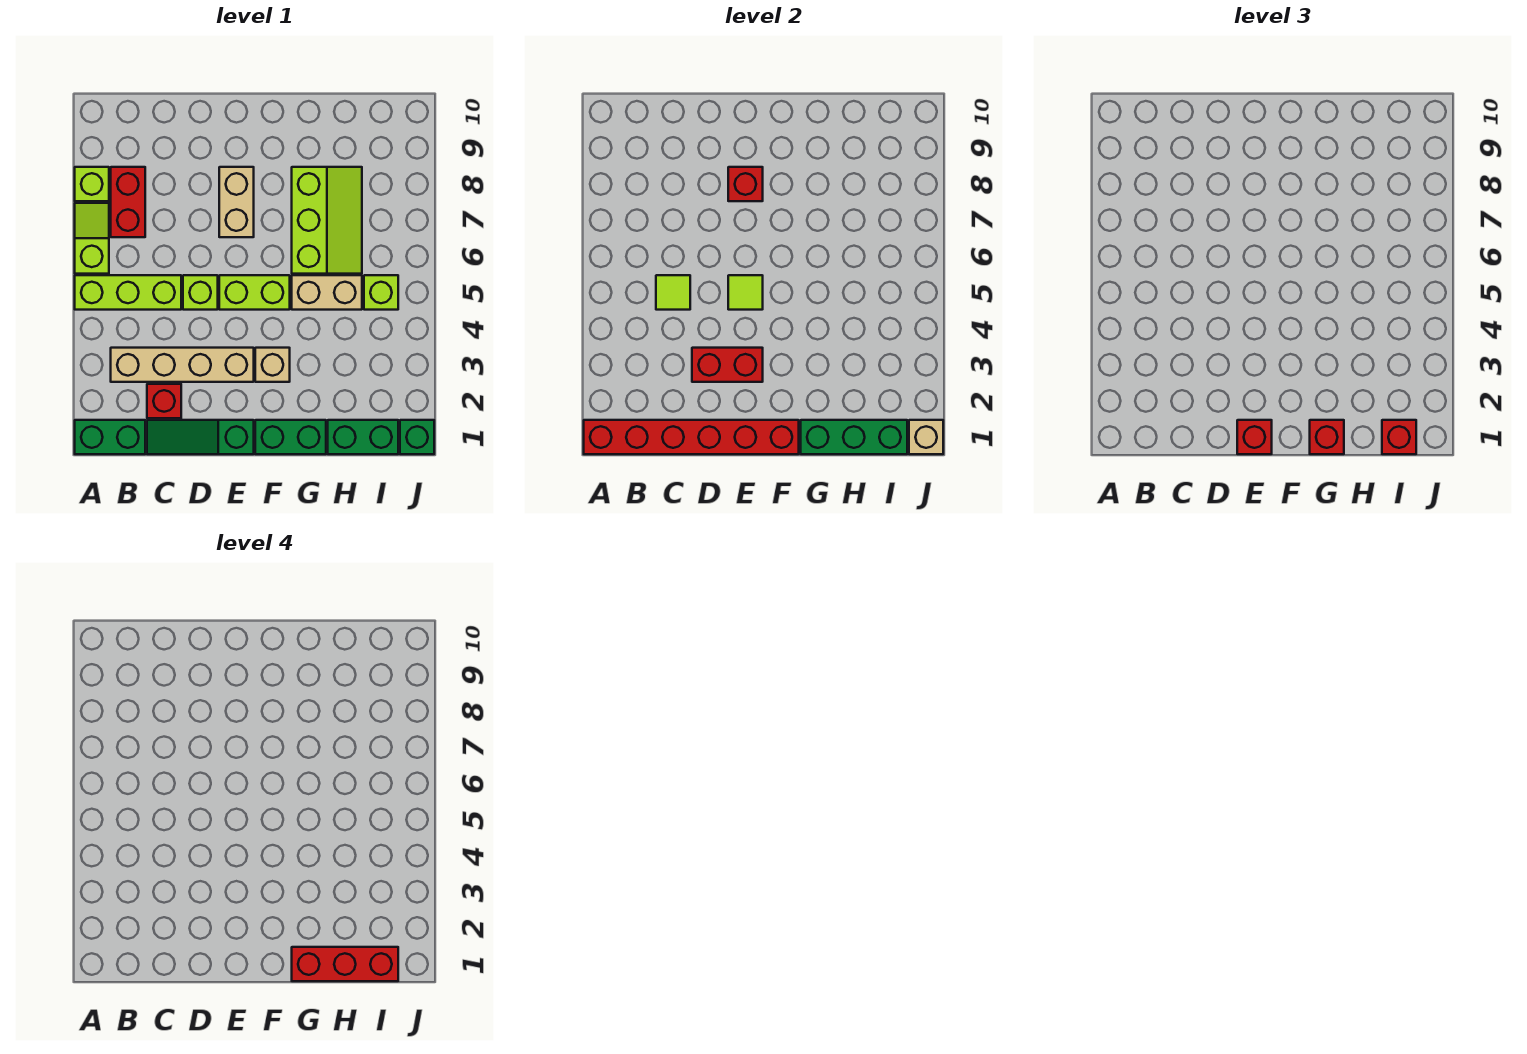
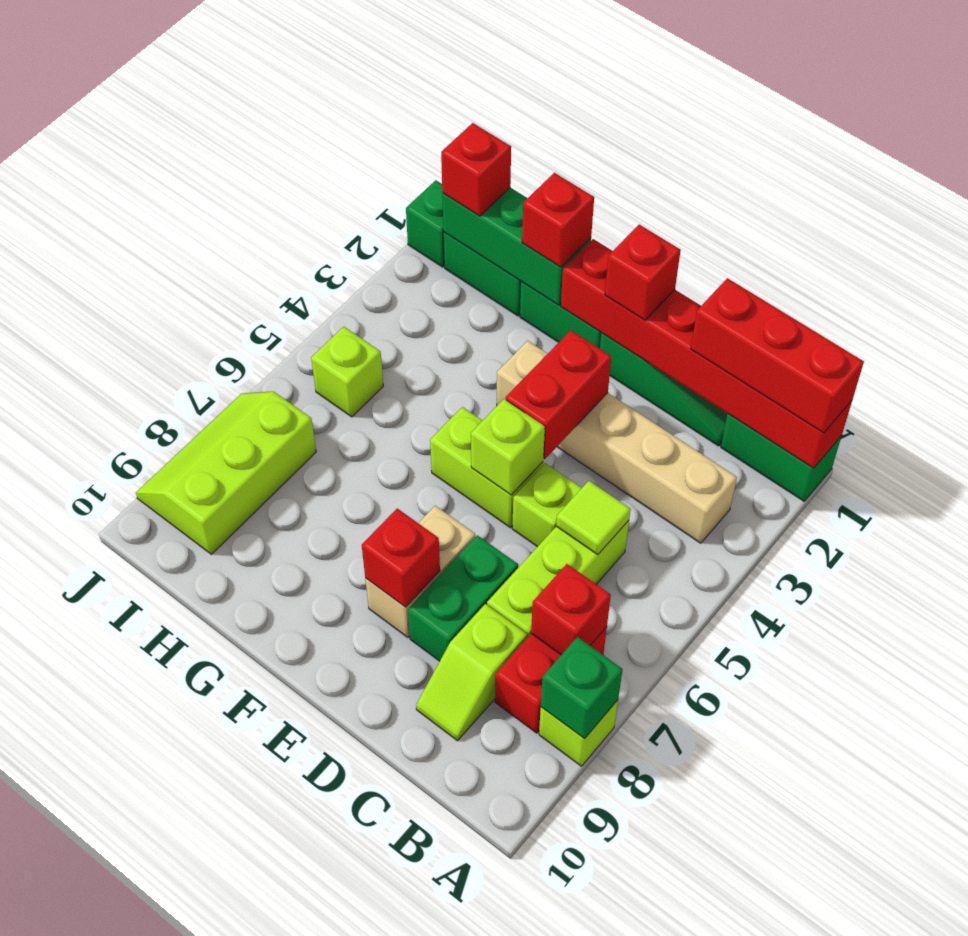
lime brick A5:C5 level 1 -> lime brick C5:C7 level 1
lime slope A6:A7 level 1 top 6 -> lime slope C8:C9 level 1 top 8
none -> green brick A8 level 2
red brick C2 level 1 -> red brick B7 level 2
red brick D3:E3 level 2 -> red brick E3:E4 level 2
none -> green brick D7:D8 level 1
lime tile E5 level 2 -> lime brick E5 level 2
red brick G1:I1 level 4 -> red brick A1:C1 level 3
tan brick G5:H5 level 1 -> none
lime slope G6:H8 level 1 top G -> lime slope I7:J9 level 1 top I
tan brick J1 level 2 -> none

